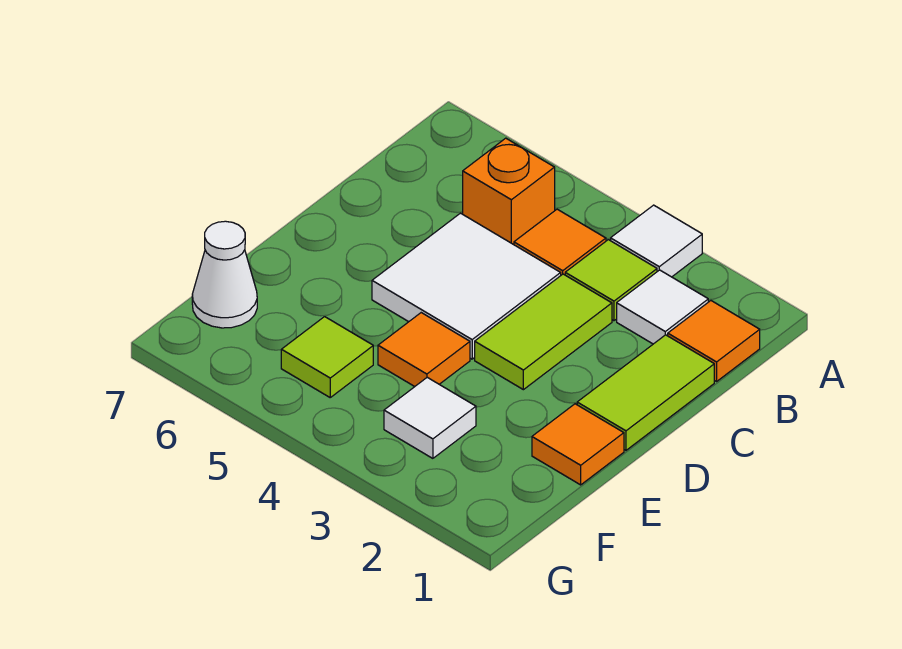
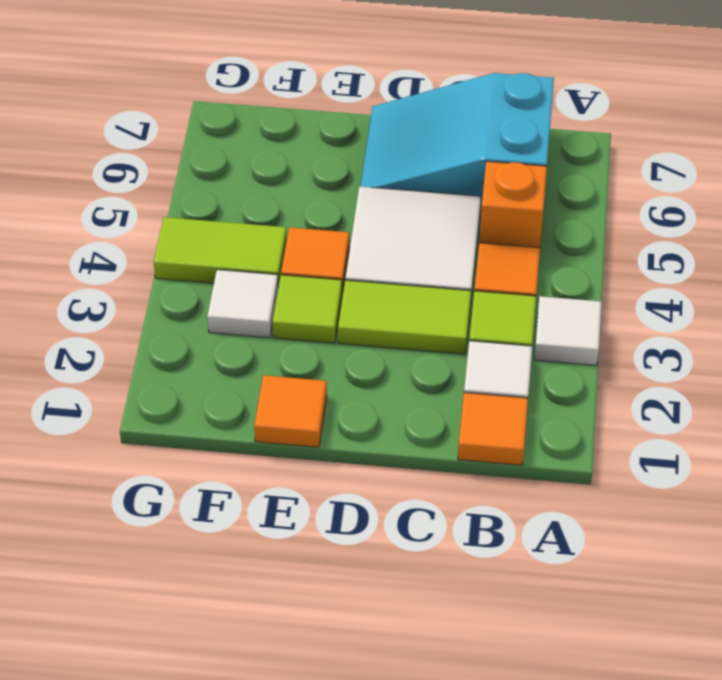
none -> cyan slope B6:D7 level 1 top B
lime tile C1:D1 level 1 -> lime tile F4:G4 level 1
lime tile F5 level 1 -> lime tile E3 level 1
white cone F7 level 1 -> none

